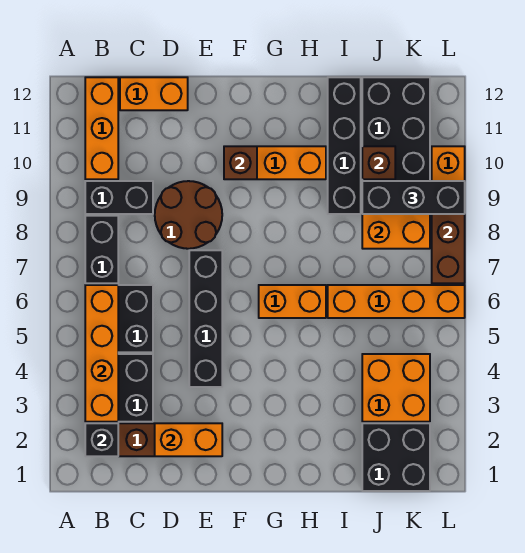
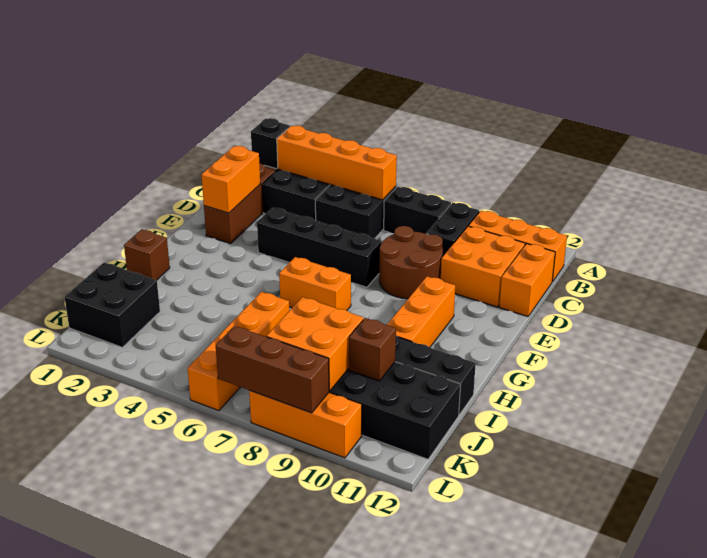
brown brick F10 level 2 -> brown brick H1 level 1
orange brick G6:H6 level 1 -> orange brick G6:G7 level 1
orange brick J3:K4 level 1 -> orange brick C10:D11 level 1
black brick J9:L9 level 3 -> none

